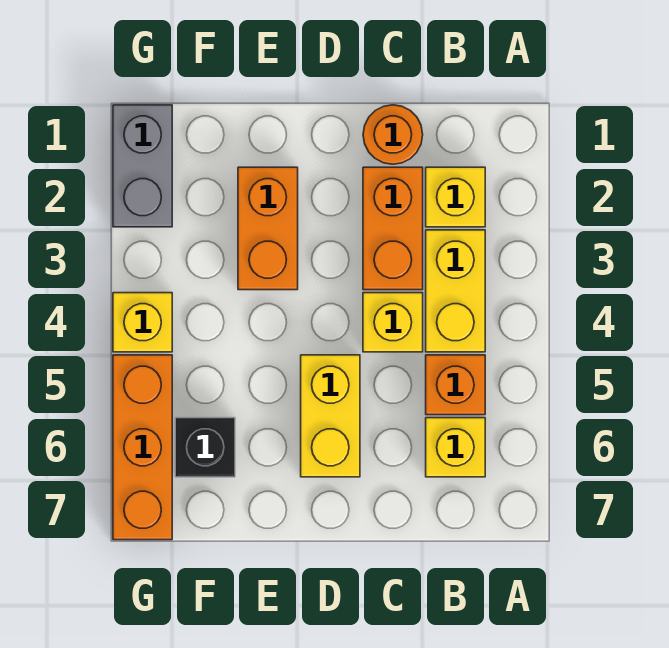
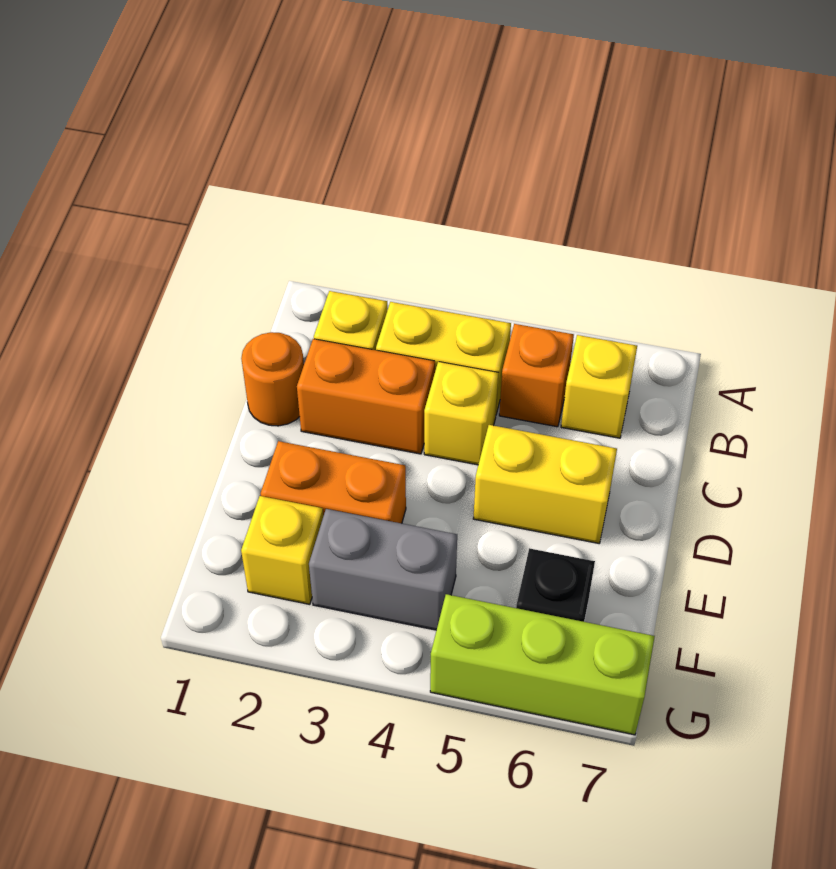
grey brick G1:G2 level 1 -> grey brick F3:F4 level 1
yellow brick G4 level 1 -> yellow brick F2 level 1
orange brick G5:G7 level 1 -> lime brick G5:G7 level 1

